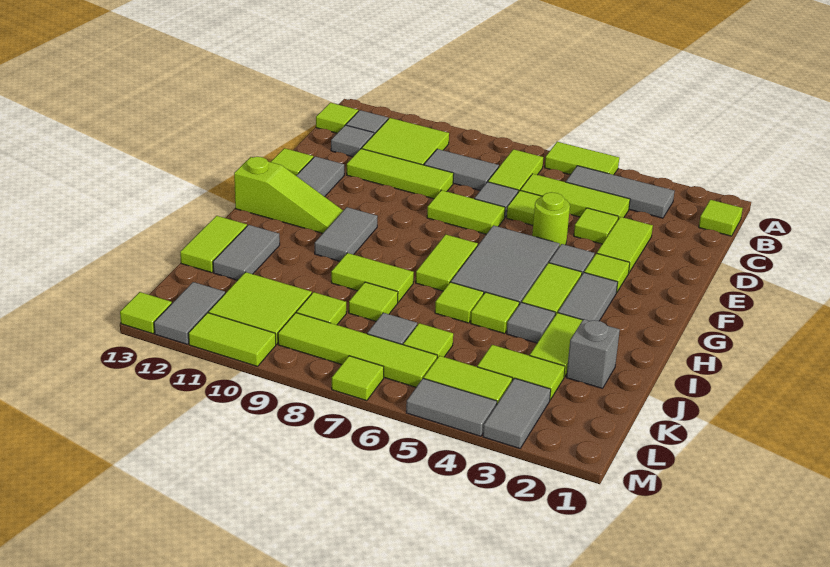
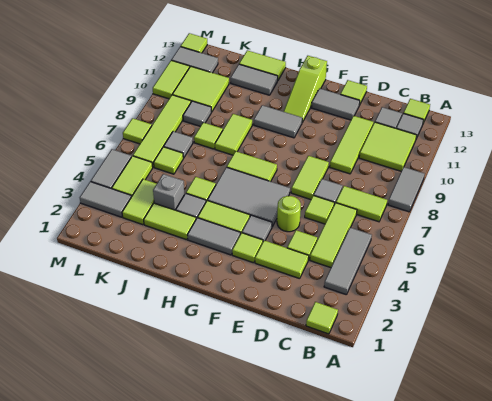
lime tile A5:A6 level 1 -> none
grey tile C8:C9 level 1 -> grey tile A8:A9 level 1
lime tile I6 level 1 -> none
grey brick J2 level 1 -> grey brick J4 level 1
lime tile K9 level 1 -> grey tile K9 level 1

